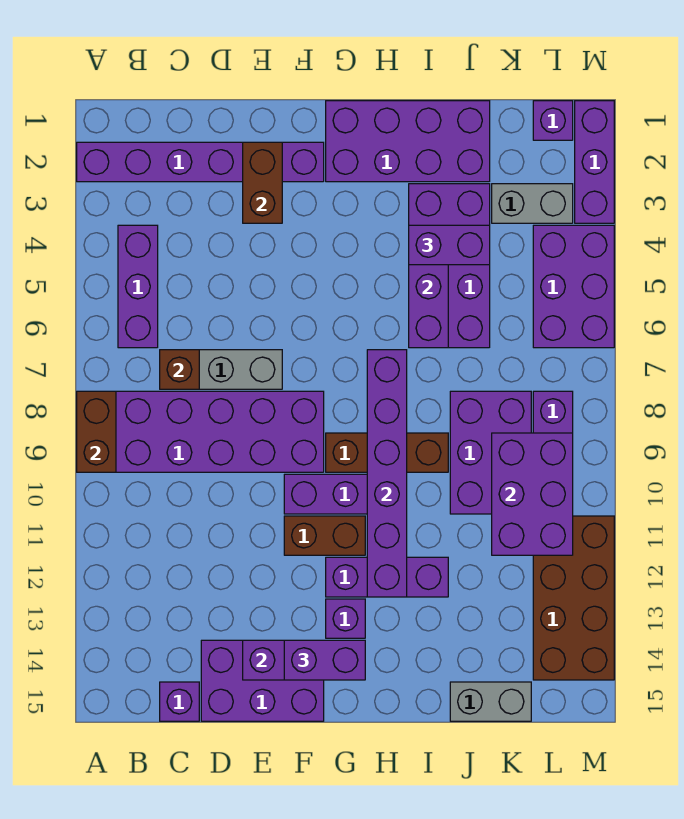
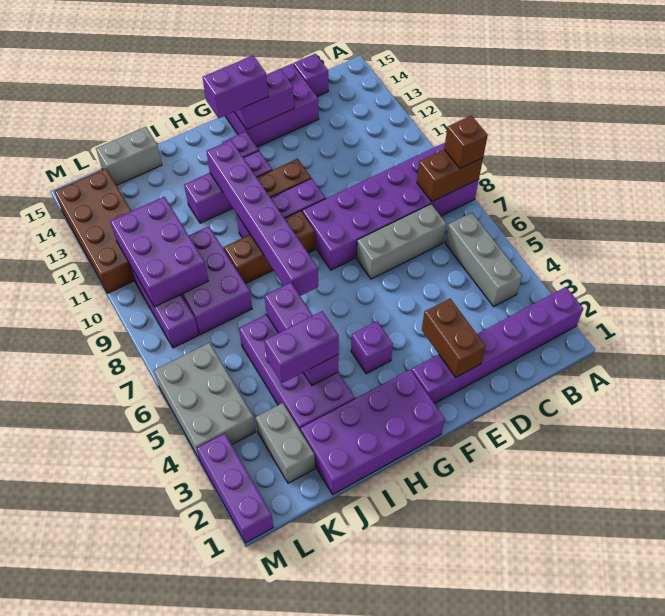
brown brick A8:A9 level 2 -> brown brick A8:B8 level 2
purple brick B4:B6 level 1 -> grey brick B4:B6 level 1
brown brick C7 level 2 -> brown brick A8 level 3
grey brick K3:L3 level 1 -> grey brick K2:K3 level 1
purple brick L1 level 1 -> purple brick G4 level 1
purple brick L4:M6 level 1 -> grey brick L4:M6 level 1

